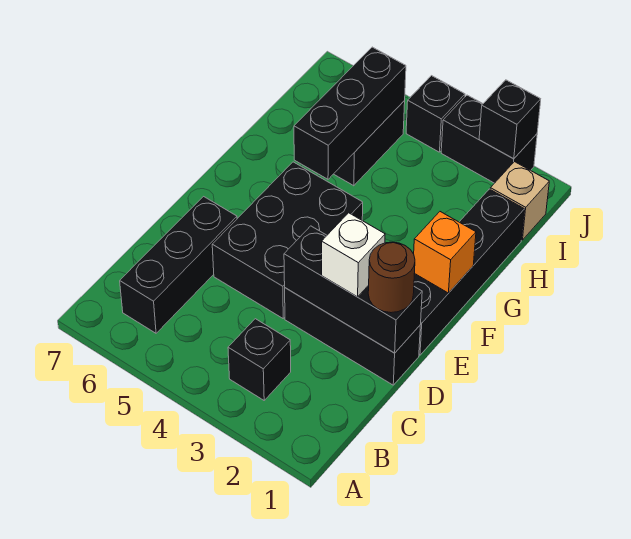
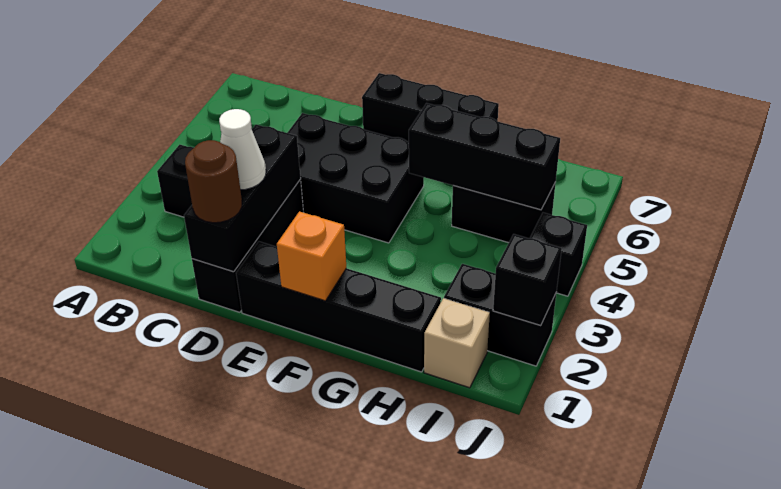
black brick B6:D6 level 1 -> black brick E7:G7 level 1
white brick D2 level 3 -> white cone D2 level 3
black brick J2:J3 level 1 -> black brick I2:J2 level 1

